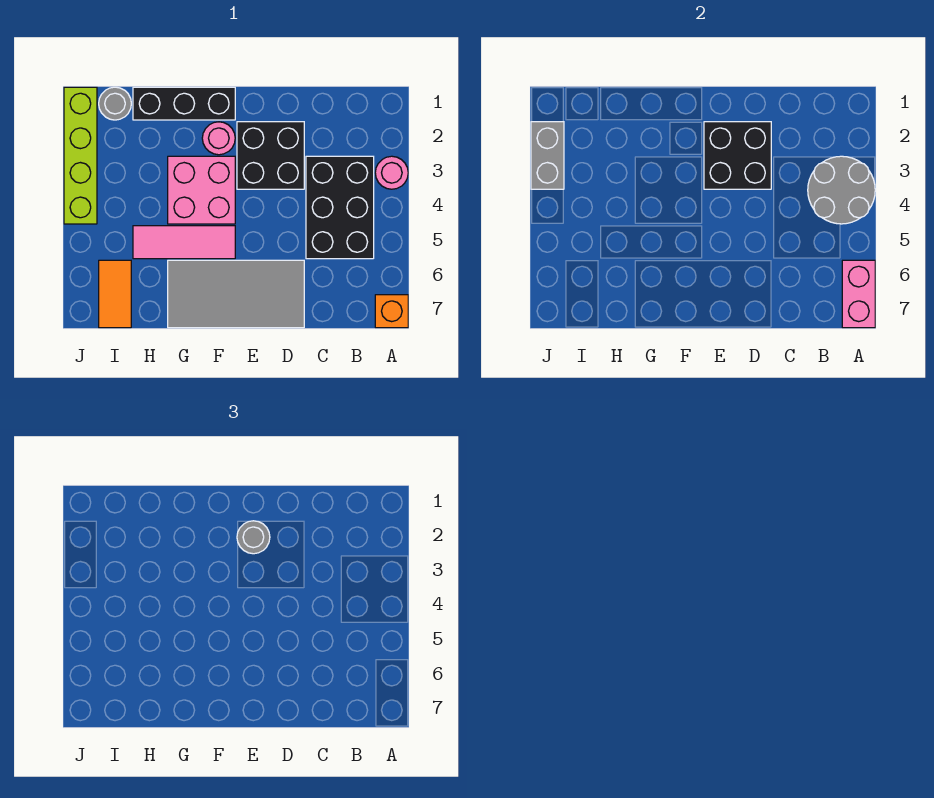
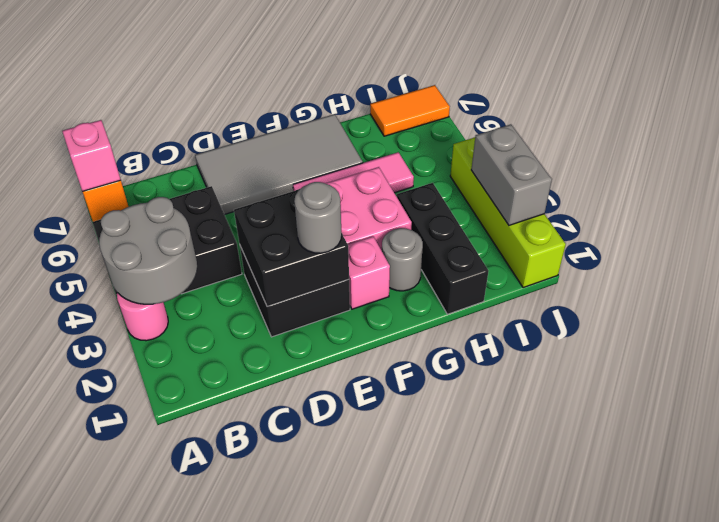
pink brick A6:A7 level 2 -> pink brick A7 level 2
black brick B3:C5 level 1 -> black brick A4:C5 level 1
black brick F1:H1 level 1 -> black brick H1:H3 level 1
pink round brick F2 level 1 -> pink brick F2 level 1
grey round brick I1 level 1 -> grey round brick G2 level 1
orange tile I6:I7 level 1 -> orange tile I7:J7 level 1

